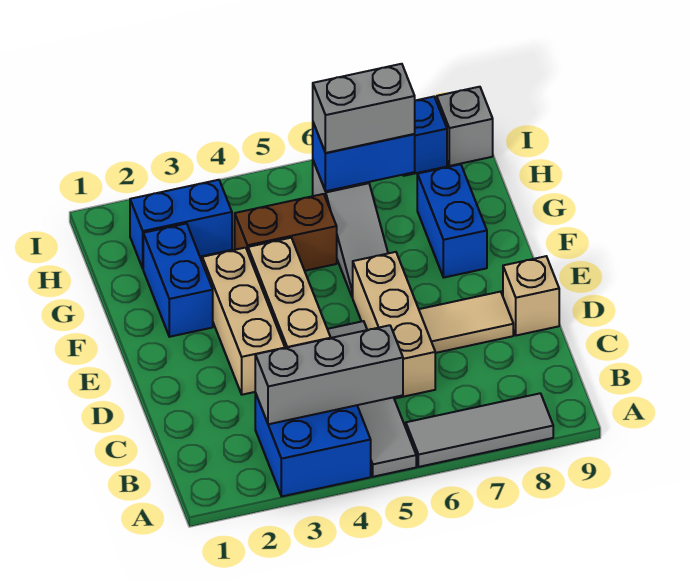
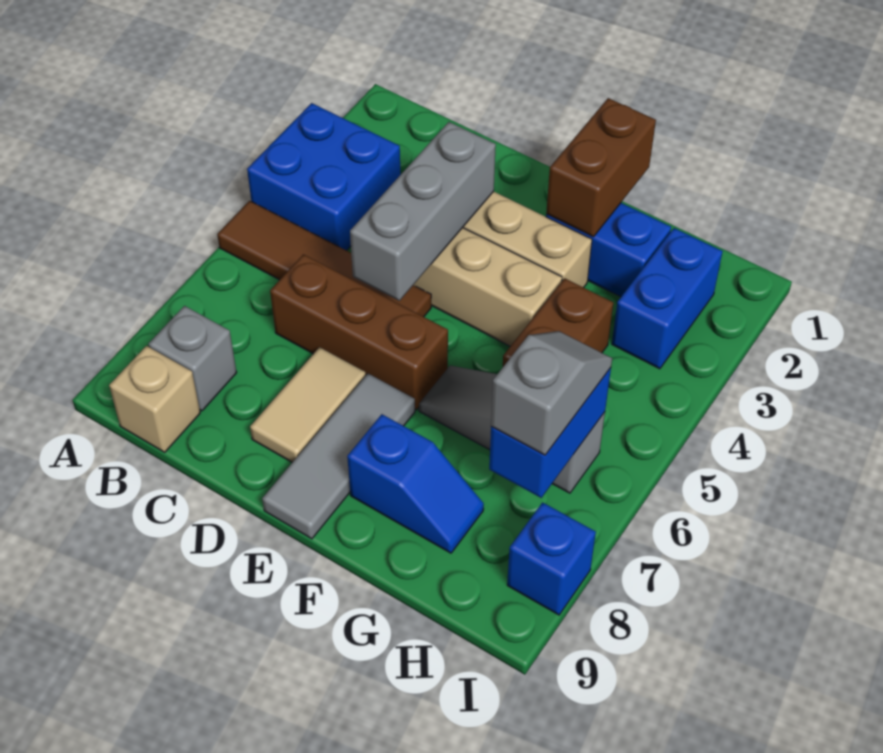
grey tile A5:D5 level 1 -> brown tile A5:D5 level 1
grey tile A6:A8 level 1 -> grey tile E7:E9 level 1
grey brick B3:B5 level 2 -> grey brick D3:D5 level 2
tan brick C6:E6 level 1 -> brown brick C6:E6 level 1
tan brick D9 level 1 -> tan brick B9 level 1
none -> brown brick F1:F2 level 2
blue brick F8:G8 level 1 -> blue slope F8:G8 level 1 top F
grey brick H6:H7 level 3 -> grey slope H6:H7 level 3 top 7
grey brick I9 level 1 -> grey brick B8 level 1

